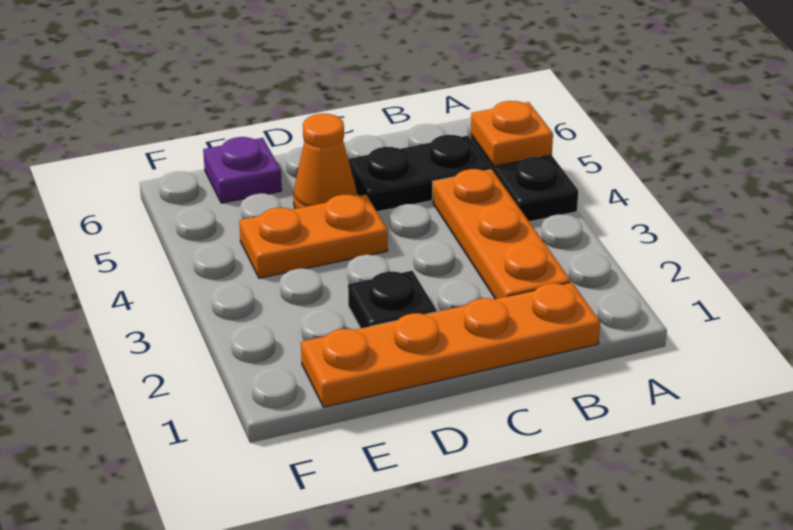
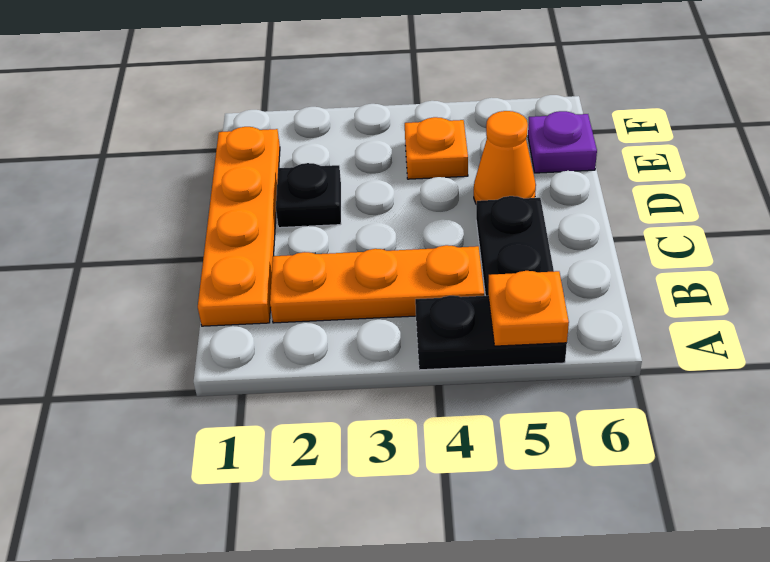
orange plate D4:E4 level 1 -> orange plate E4 level 1

